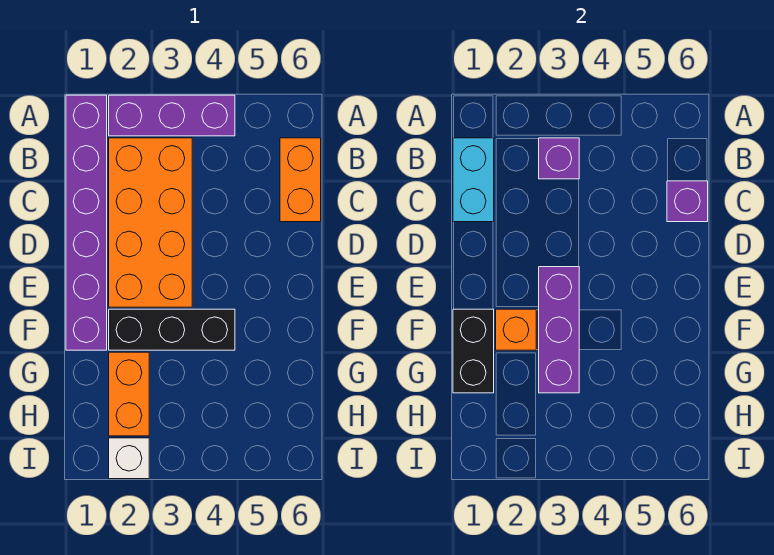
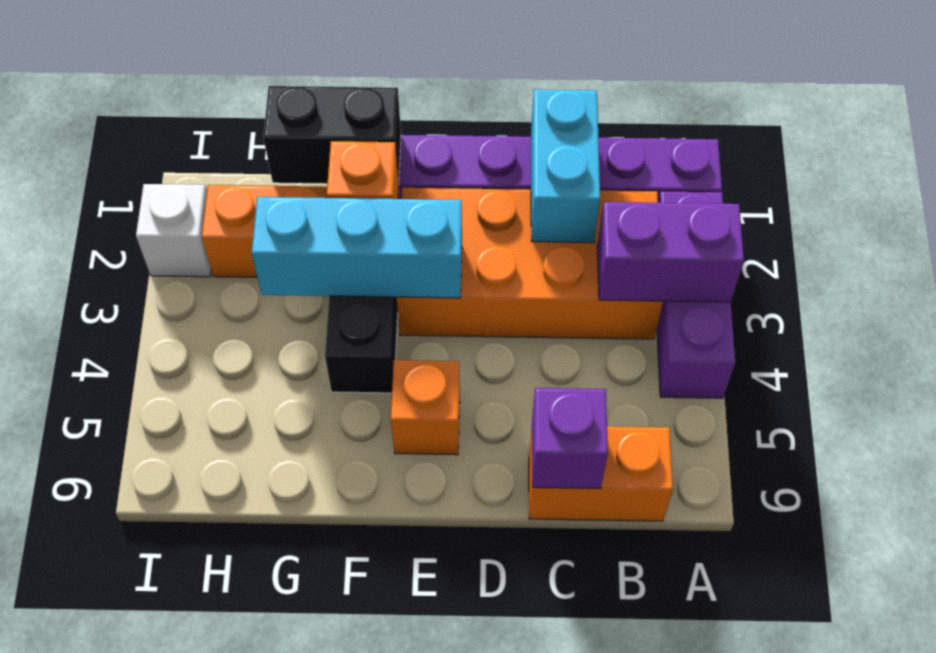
cyan brick B1:C1 level 2 -> cyan brick C1:C2 level 2
purple brick B3 level 2 -> purple brick A3:B3 level 2
purple brick E3:G3 level 2 -> cyan brick E3:G3 level 2
none -> orange brick E5 level 1

